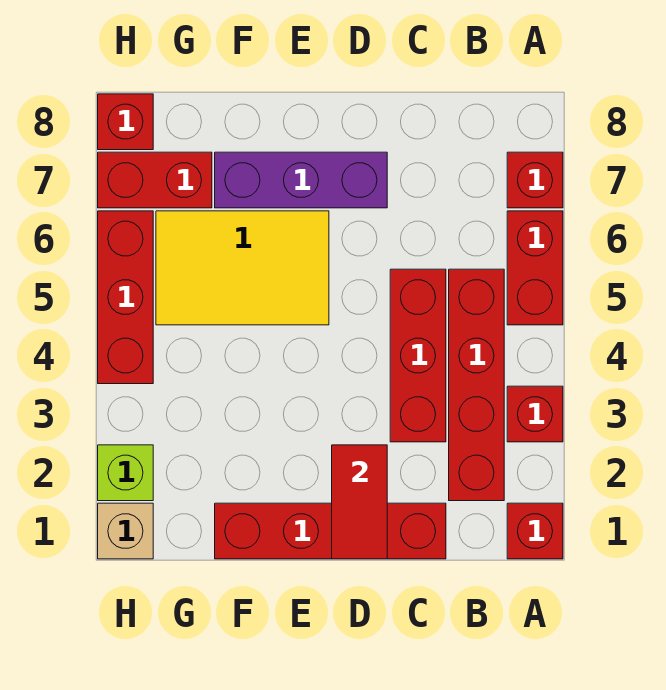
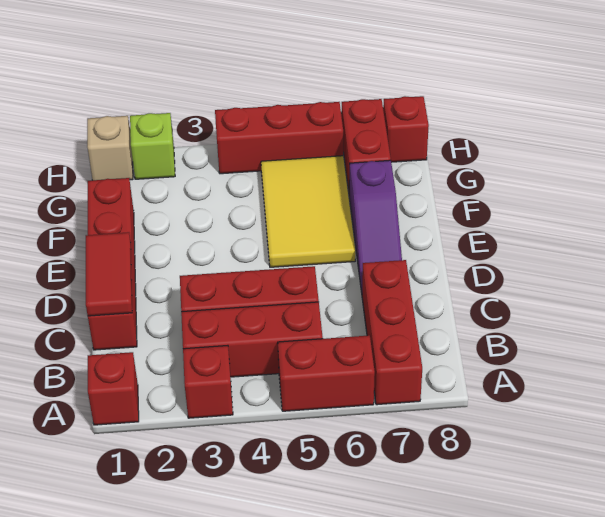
red brick A7 level 1 -> red brick A7:C7 level 1
red brick B2:B5 level 1 -> red brick B3:B5 level 1
red tile D1:D2 level 2 -> red tile C1:D1 level 2
purple brick D7:F7 level 1 -> purple slope D7:F7 level 1 top F

